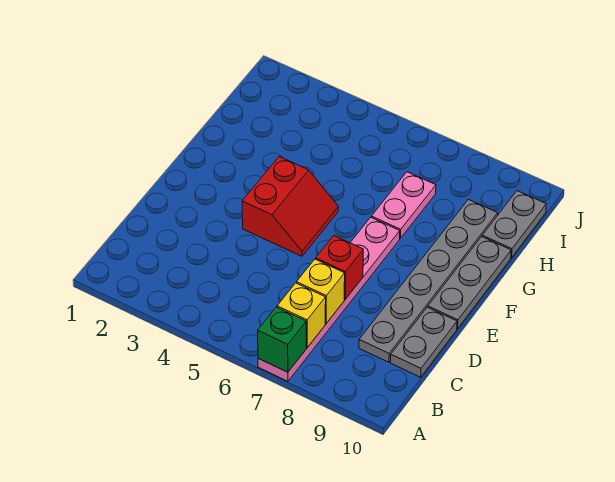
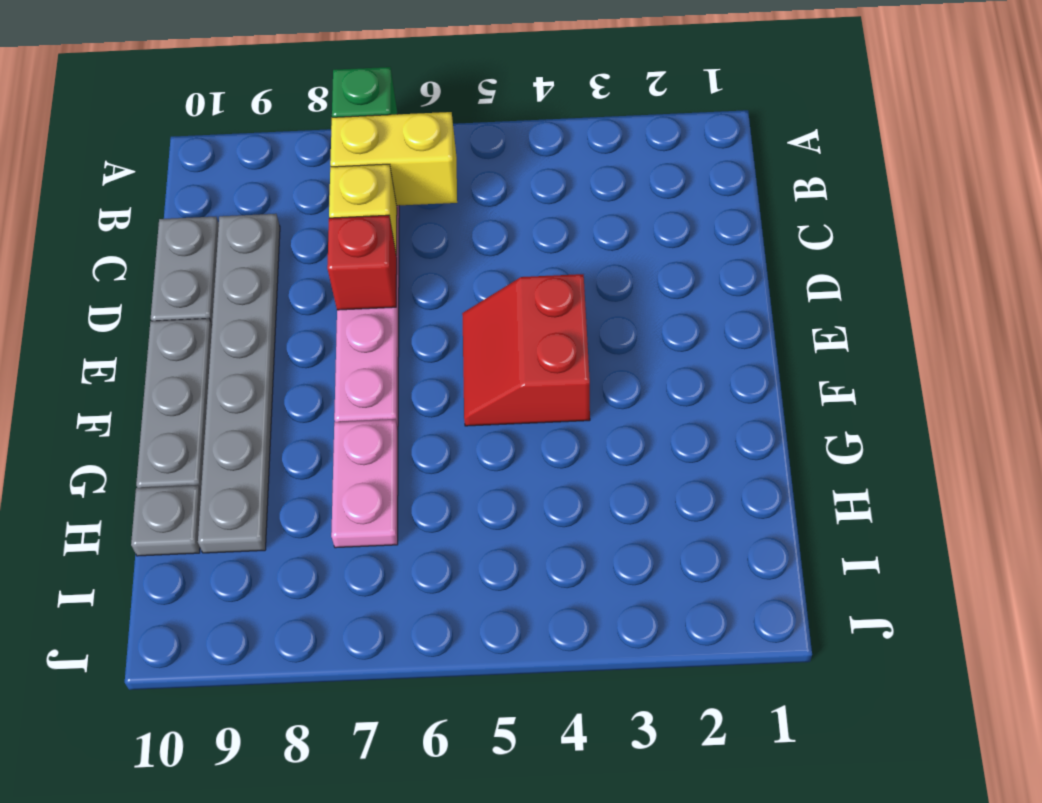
yellow brick B7 level 2 -> yellow brick B6:B7 level 2
grey plate H10:I10 level 1 -> grey plate H10 level 1

